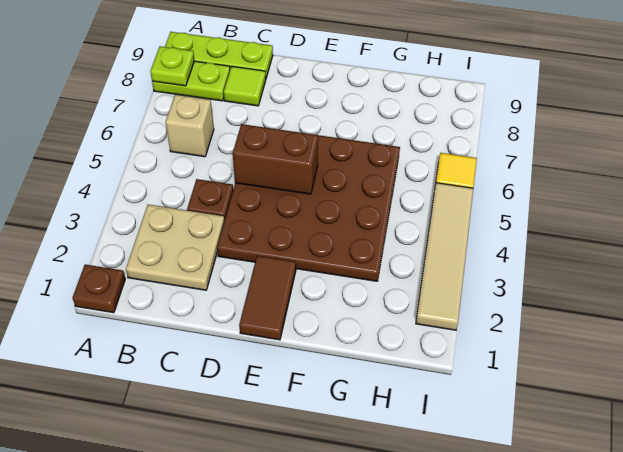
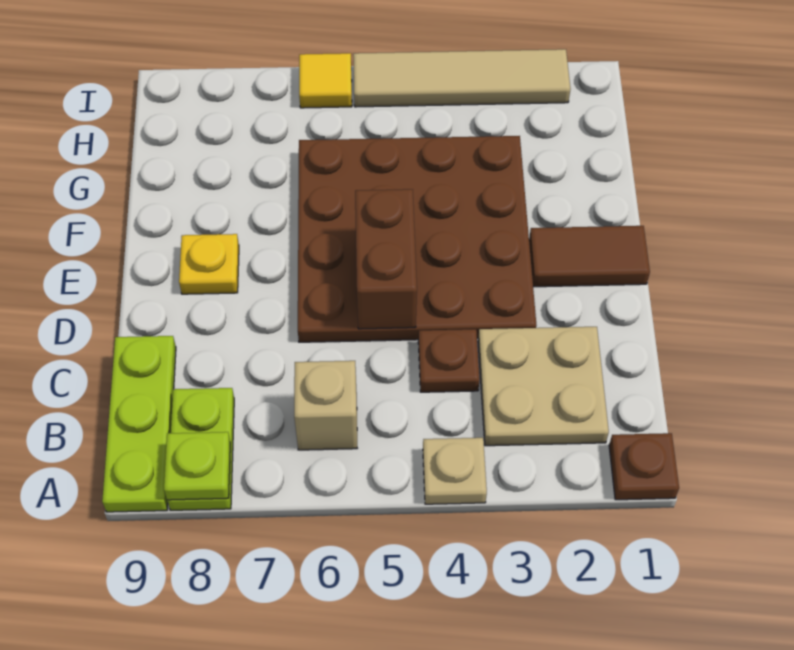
none -> tan plate A4 level 1
lime tile C8 level 1 -> none
none -> yellow plate E8 level 1

